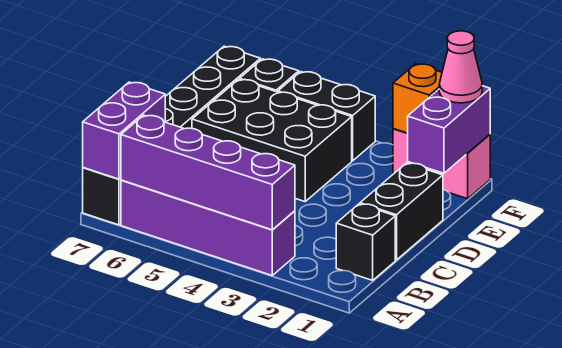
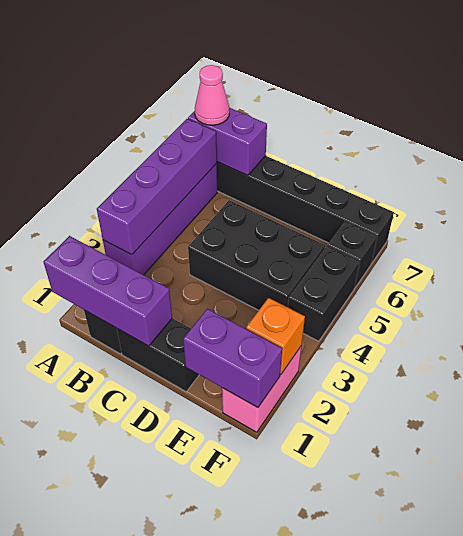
none -> purple brick A1:C1 level 2
black brick D4:E6 level 1 -> black brick C4:E5 level 1
pink cone F1 level 3 -> pink cone A7 level 3

